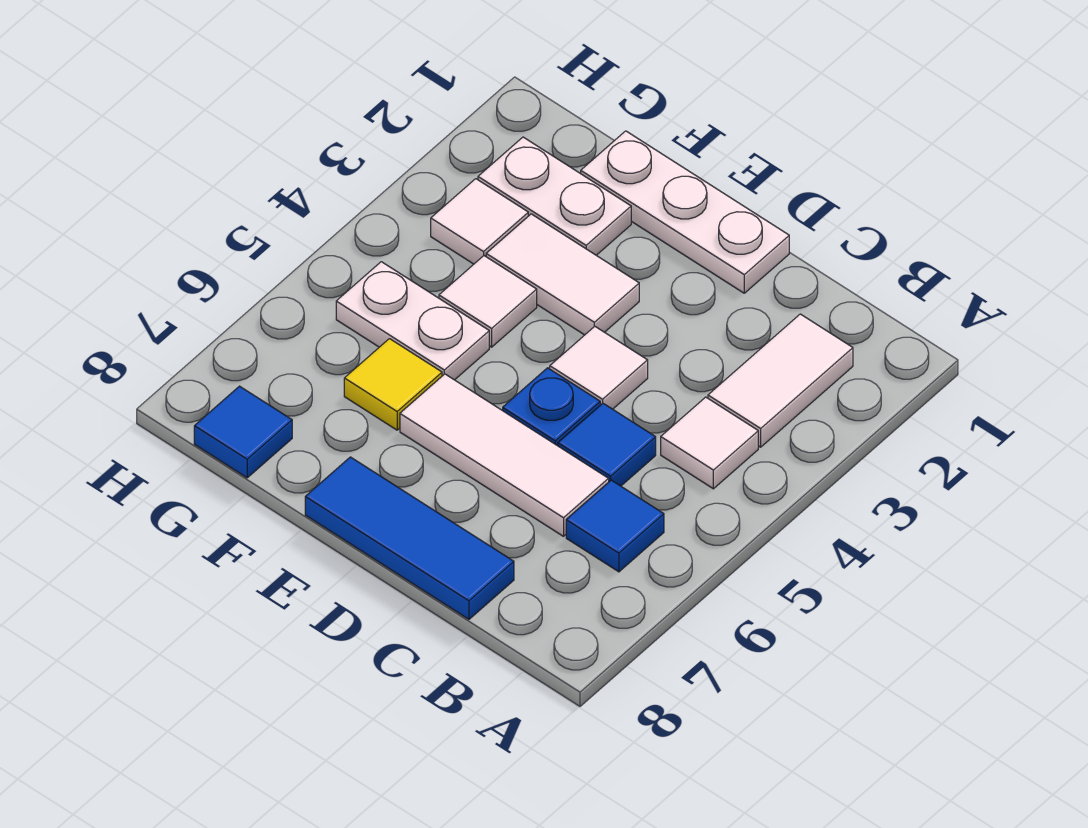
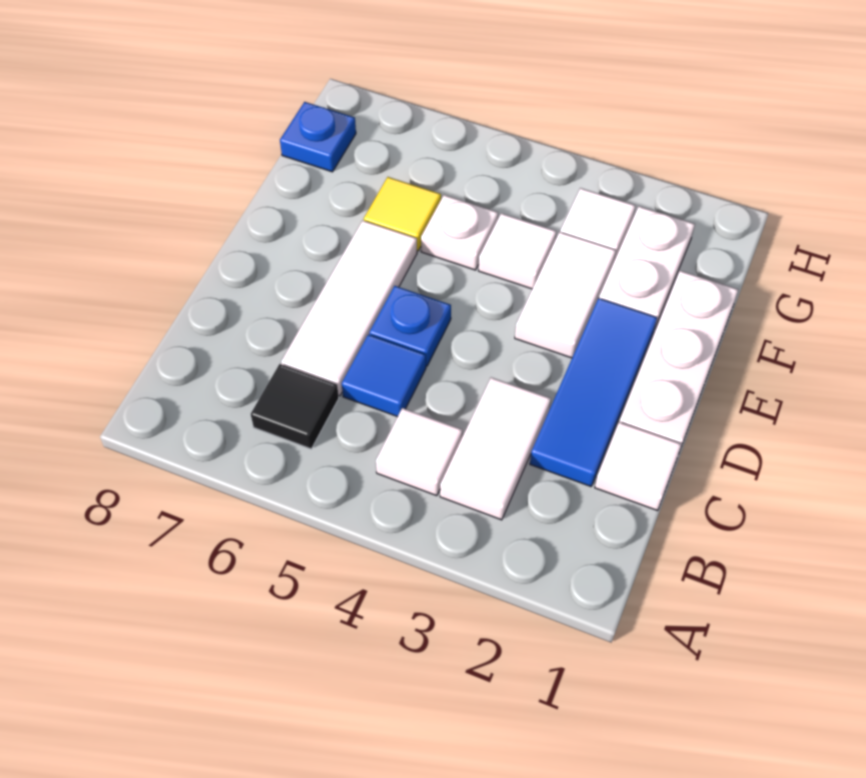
white tile B2:B3 level 1 -> white tile B3:C3 level 1
blue tile B6 level 1 -> black tile B6 level 1
blue tile C8:E8 level 1 -> blue tile C2:E2 level 1
white tile D4 level 1 -> white tile C1 level 1
white plate F5:G5 level 1 -> white plate F5 level 1
blue tile G8 level 1 -> blue plate G8 level 1

